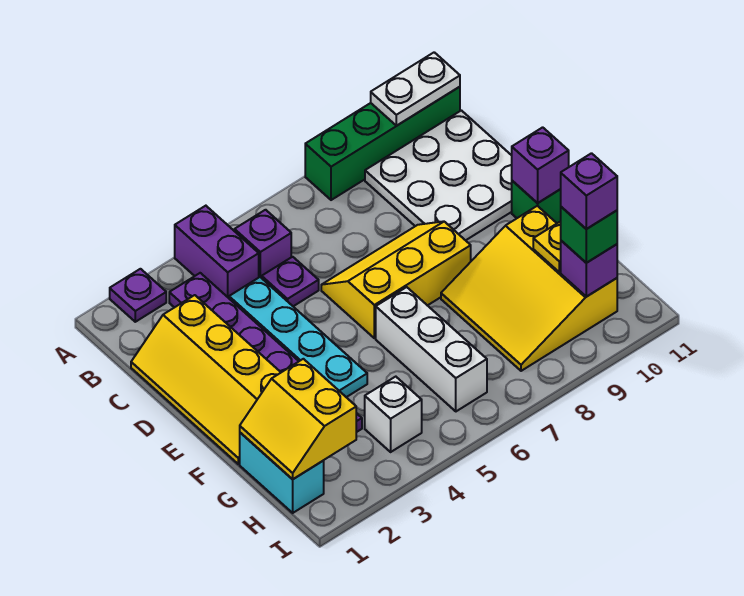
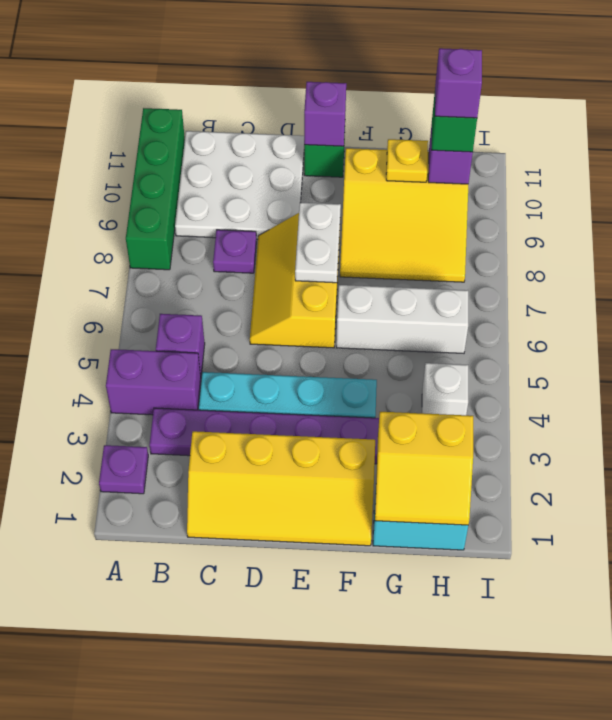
white plate A10:A11 level 2 -> white plate E7:E8 level 2
purple plate C5 level 1 -> purple plate C8 level 1

